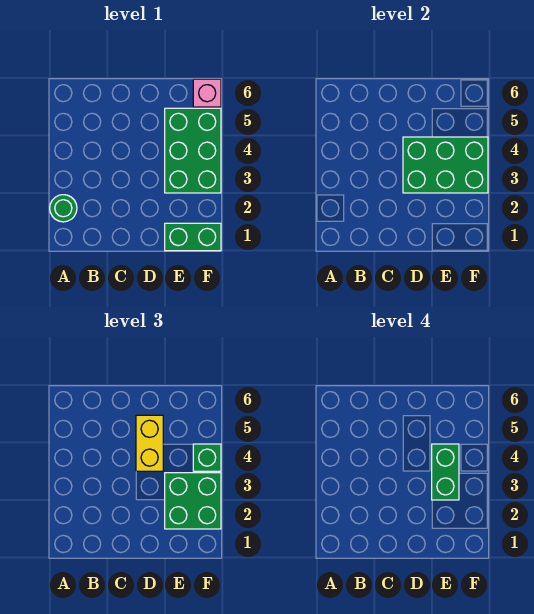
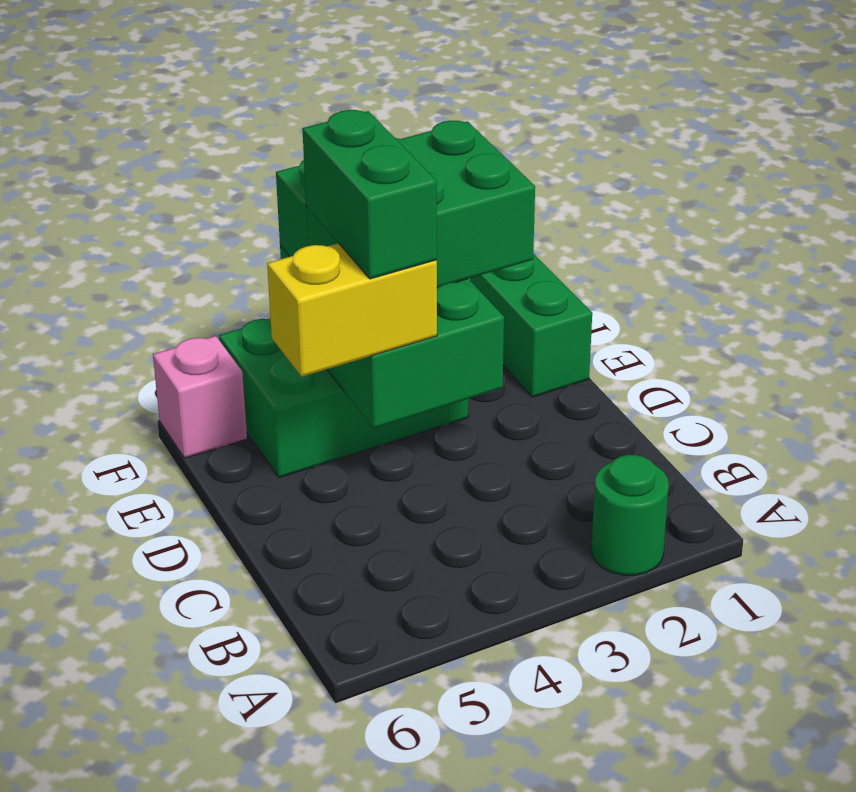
green brick E3:E4 level 4 -> green brick D4:E4 level 4

